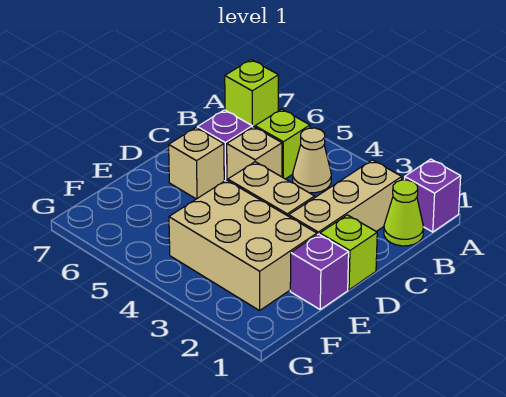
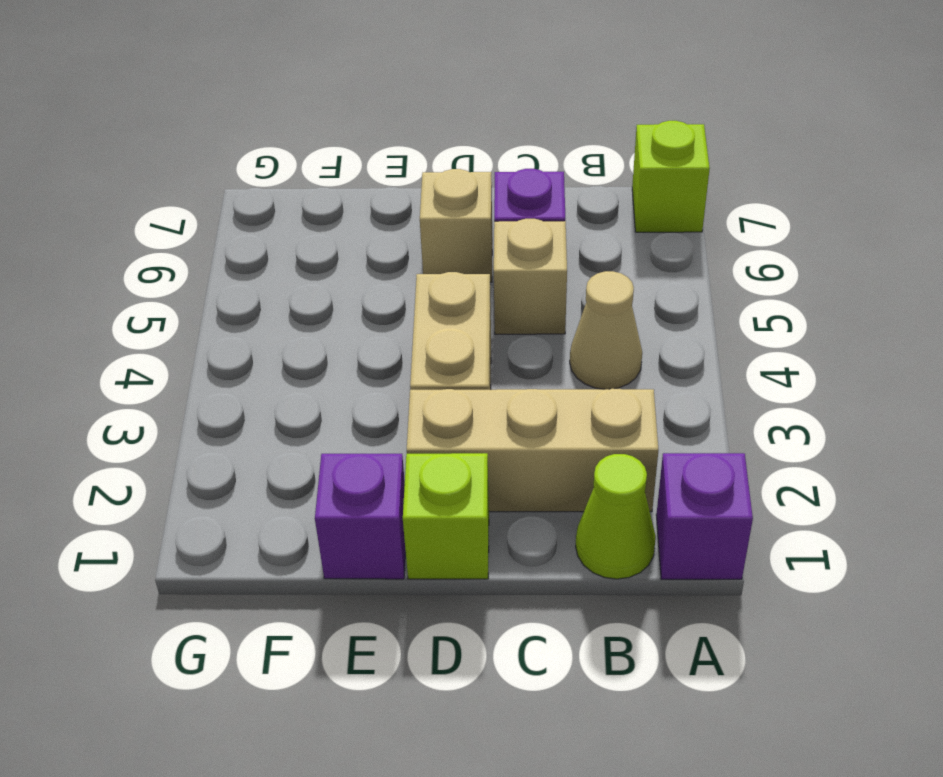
lime brick B5 level 1 -> none
tan brick E2:F4 level 1 -> none

